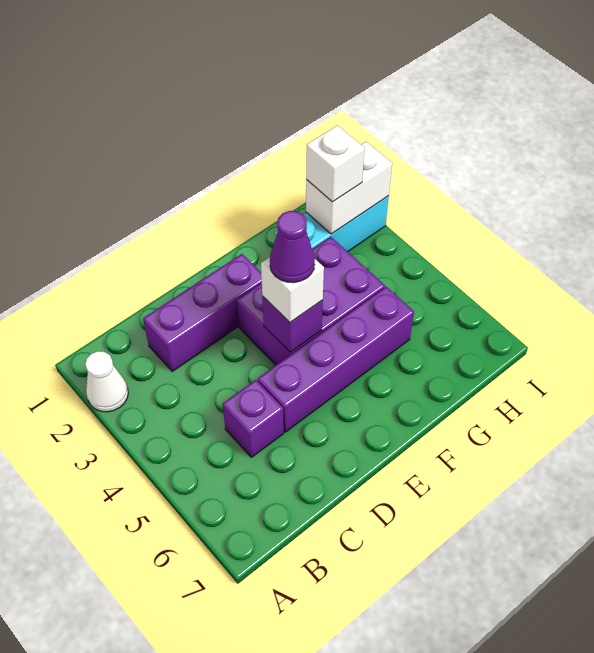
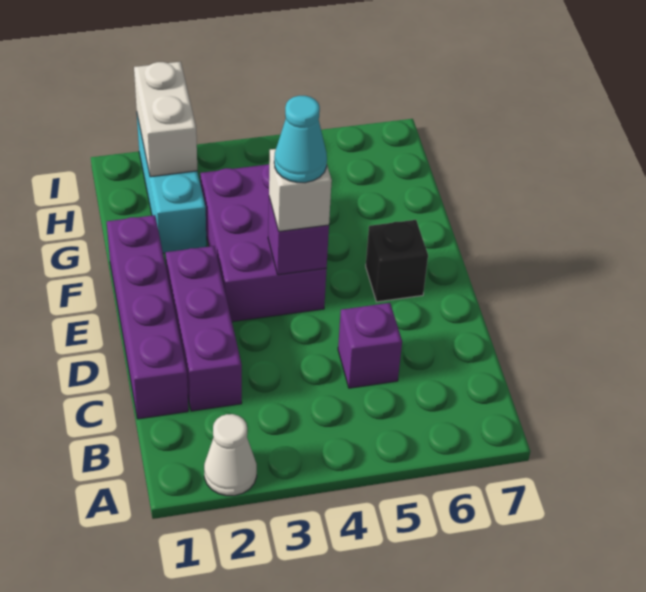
purple brick D5:G5 level 1 -> purple brick C1:F1 level 1
purple cone E4 level 4 -> cyan cone E4 level 4
none -> black brick E6 level 1
white brick H2 level 3 -> none

